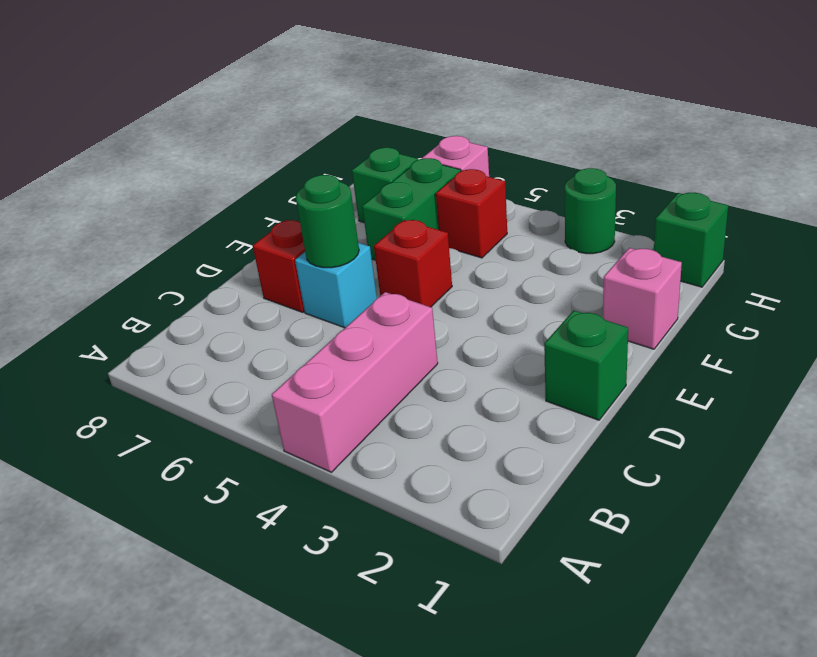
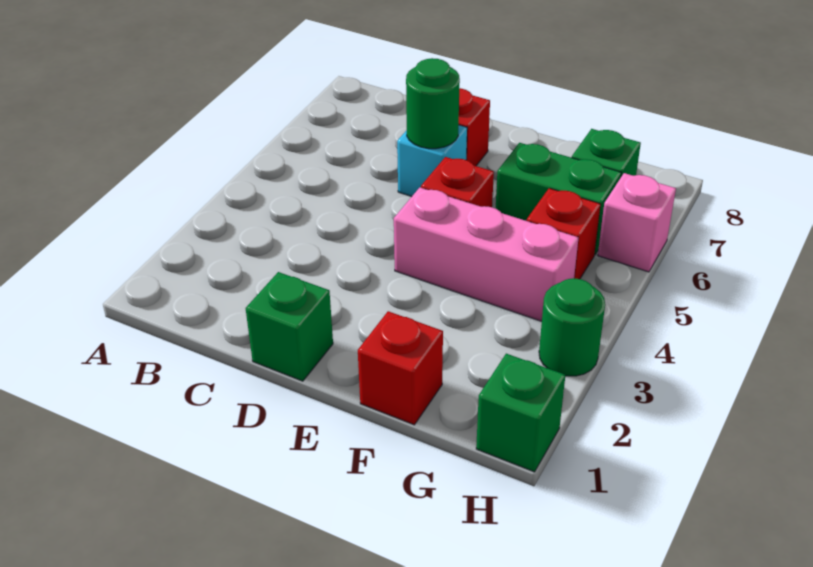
pink brick A4:C4 level 1 -> pink brick E4:G4 level 1
pink brick F1 level 1 -> red brick F1 level 1

